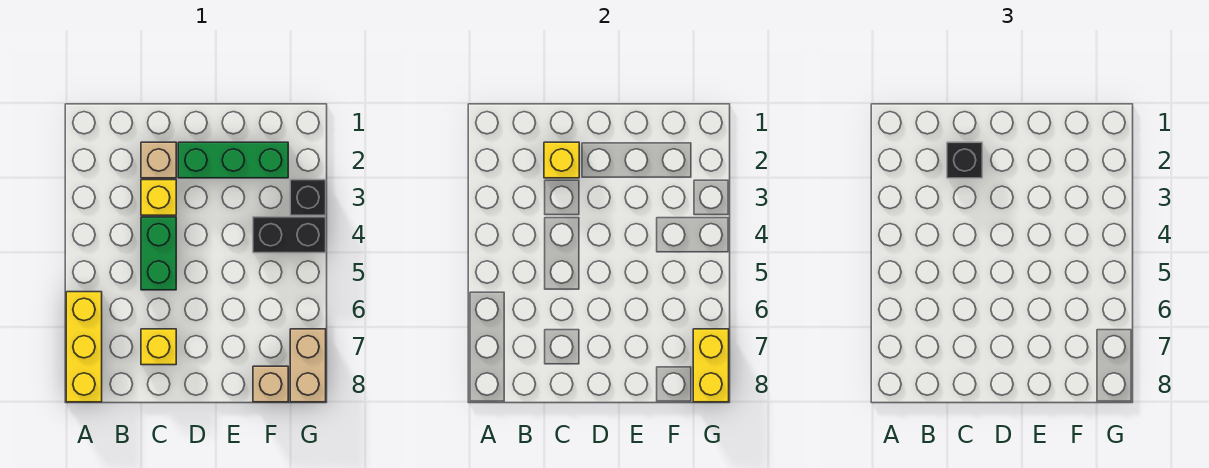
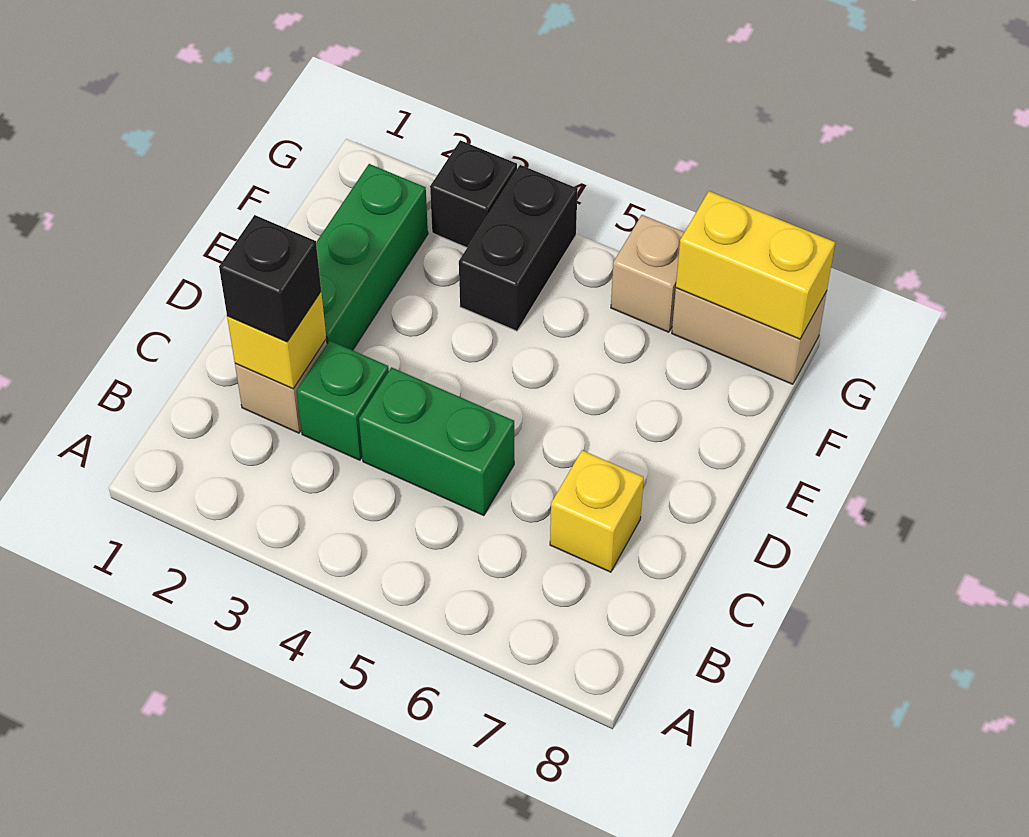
yellow brick A6:A8 level 1 -> none
yellow brick C3 level 1 -> green brick C3 level 1
tan brick F8 level 1 -> tan brick G6 level 1

